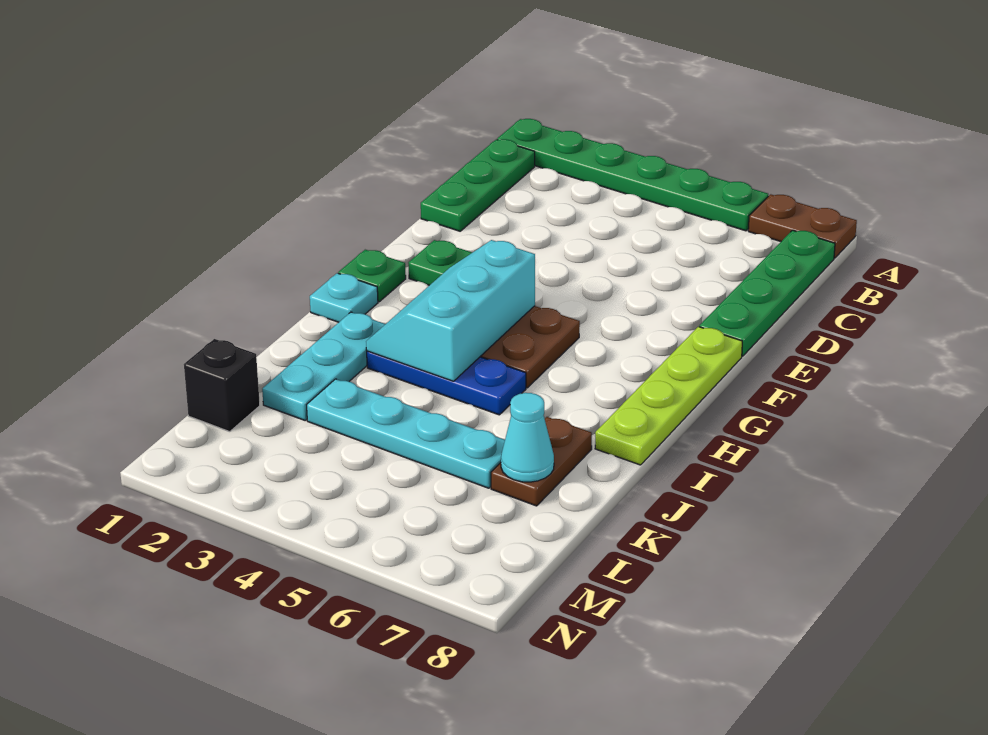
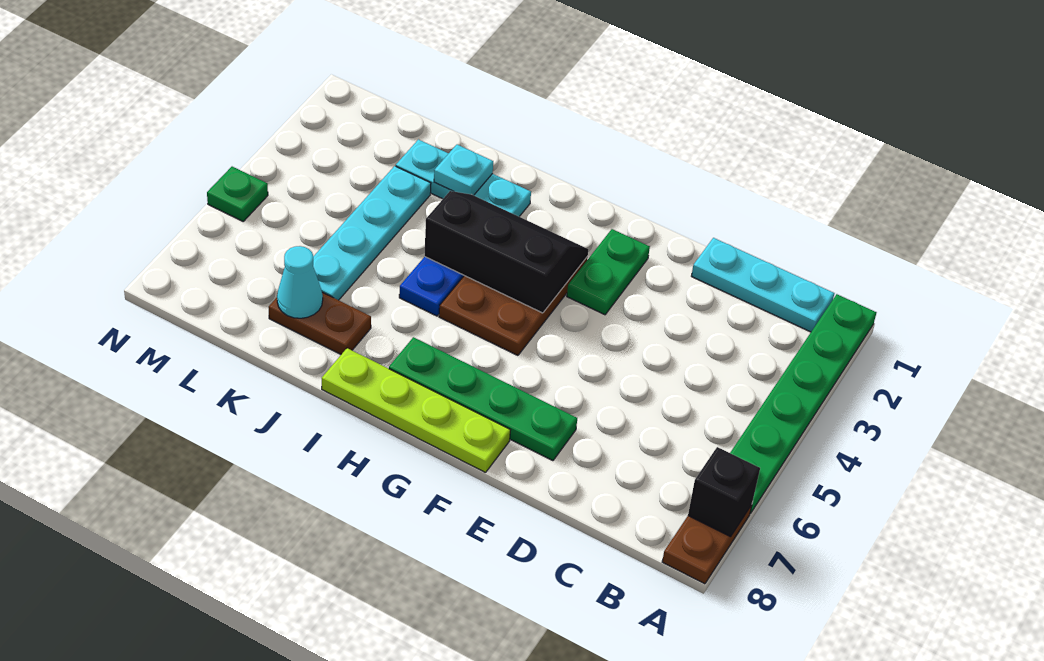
green plate B1:D1 level 1 -> cyan plate B1:D1 level 1
green plate B8:E8 level 1 -> green plate E7:H7 level 1
green plate G1 level 1 -> green plate N5 level 1
cyan slope G3:I4 level 2 top 4 -> black slope G3:I4 level 2 top 4
cyan plate H1 level 1 -> cyan plate J2 level 2
black brick L1 level 1 -> black brick A7 level 2

